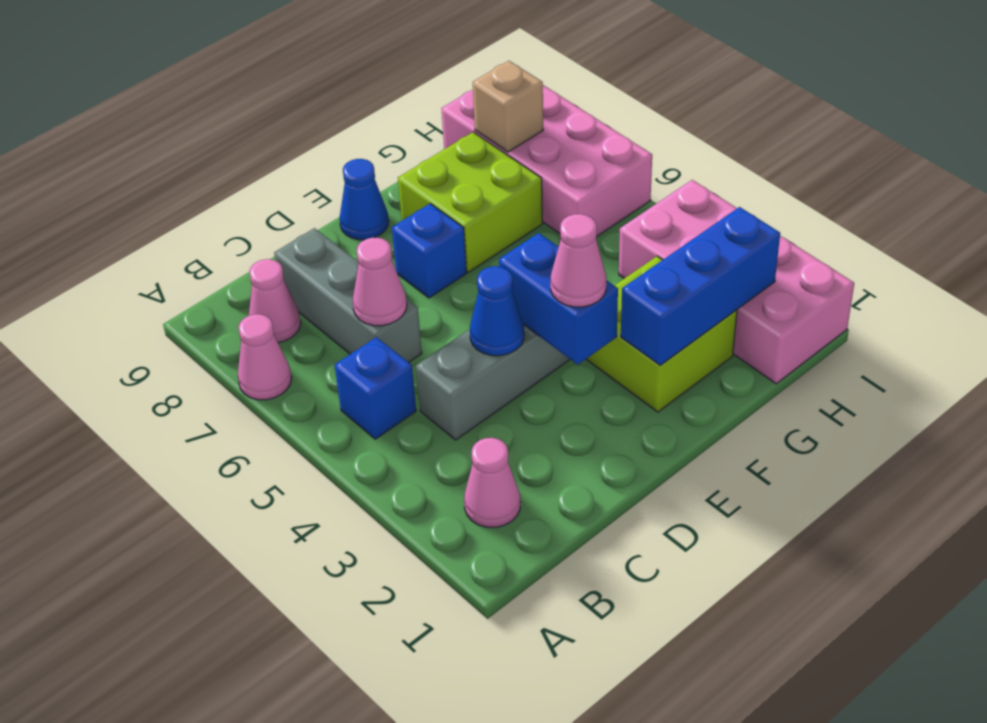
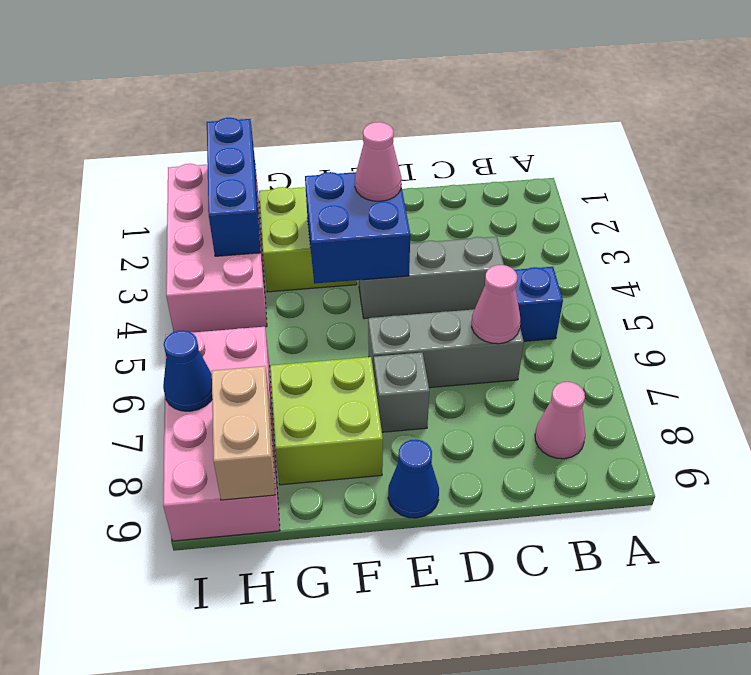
pink cone A7 level 1 -> none
pink cone B2 level 1 -> none
grey brick C6:C8 level 1 -> grey brick C6:E6 level 1
blue cone D4 level 2 -> blue cone I7 level 2
blue brick E3:E4 level 2 -> blue brick E3:F4 level 2
blue brick E7 level 1 -> grey brick E7 level 1
blue brick F2:H2 level 2 -> blue brick H1:H3 level 2
tan brick H8 level 2 -> tan brick H8:H9 level 2

